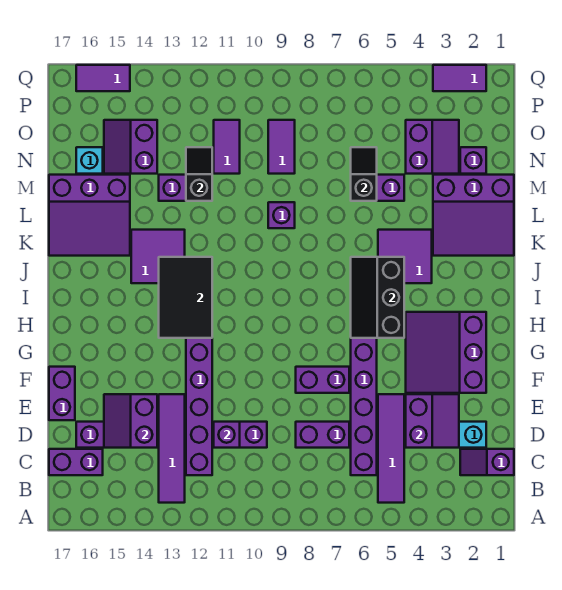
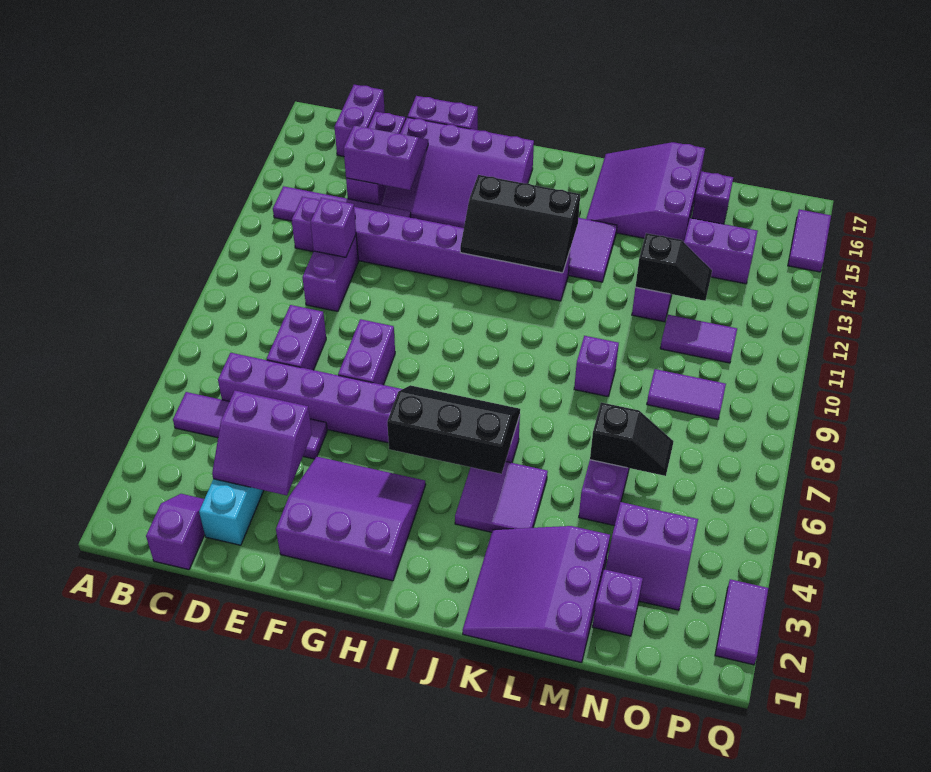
none -> purple slope E14:H16 level 1 top 16
black tile H12:J13 level 2 -> black slope H12:J13 level 2 top 13
cyan brick N16 level 1 -> purple brick N16 level 1

